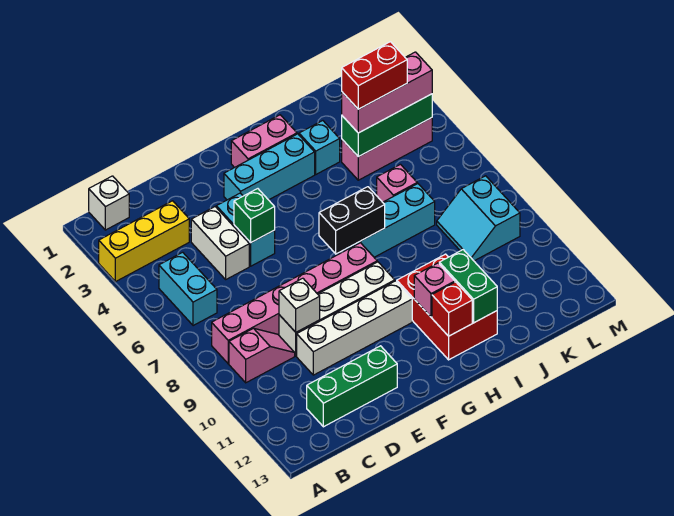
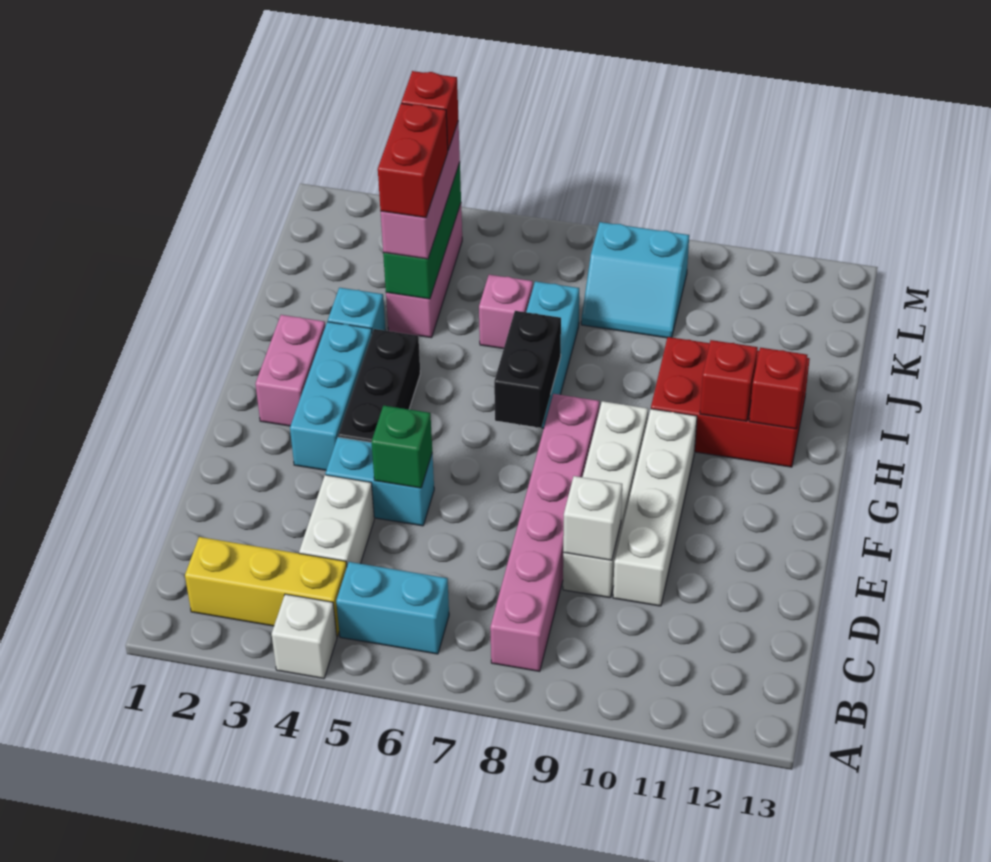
yellow brick A3:C3 level 1 -> yellow brick B2:B4 level 1
white brick B1 level 1 -> white brick A4 level 1
pink slope B9:C9 level 1 top B -> none
green brick C12:E12 level 1 -> none
white brick D4:D5 level 1 -> white brick C4:D4 level 1
none -> black brick F4:H4 level 1
pink brick H11 level 2 -> red brick H11 level 2
green brick I11:I12 level 2 -> none
none -> red brick L4 level 4

